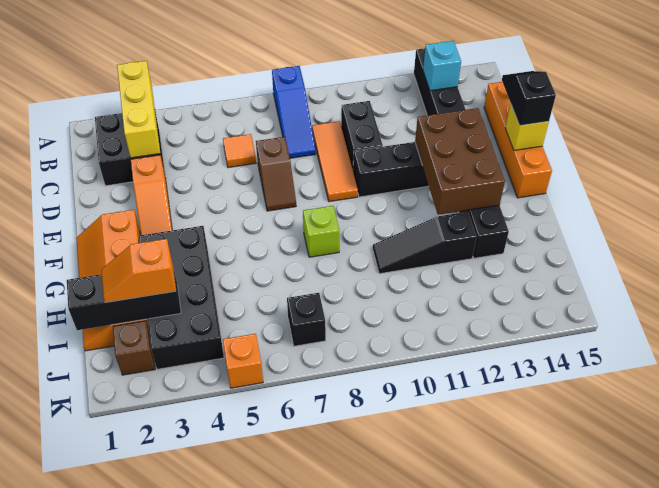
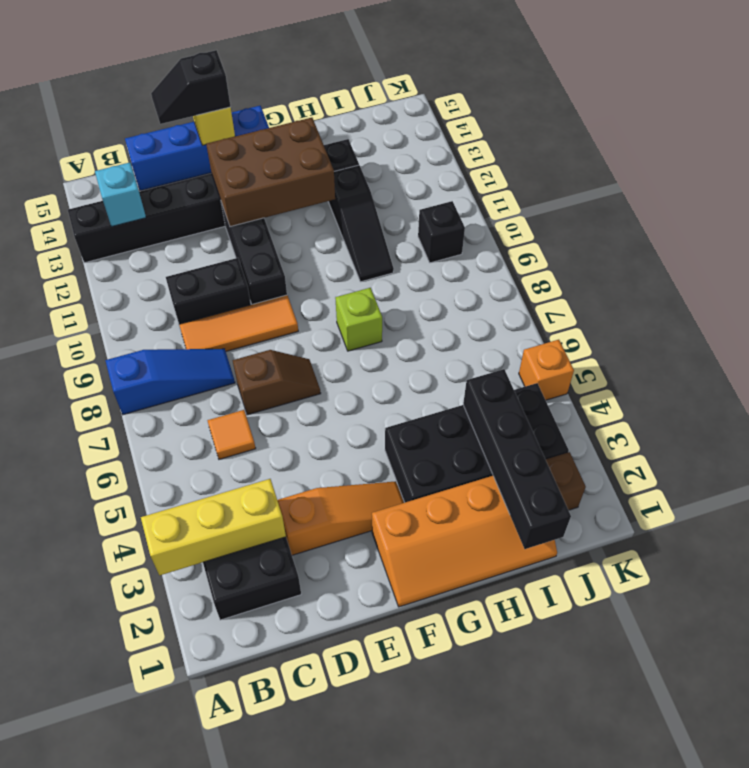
orange brick C15:F15 level 1 -> blue brick C15:F15 level 1
black brick I1:I3 level 2 -> black brick I1:I4 level 2
orange slope I2:I3 level 3 top 3 -> none
black brick J7 level 1 -> black brick J10 level 1

